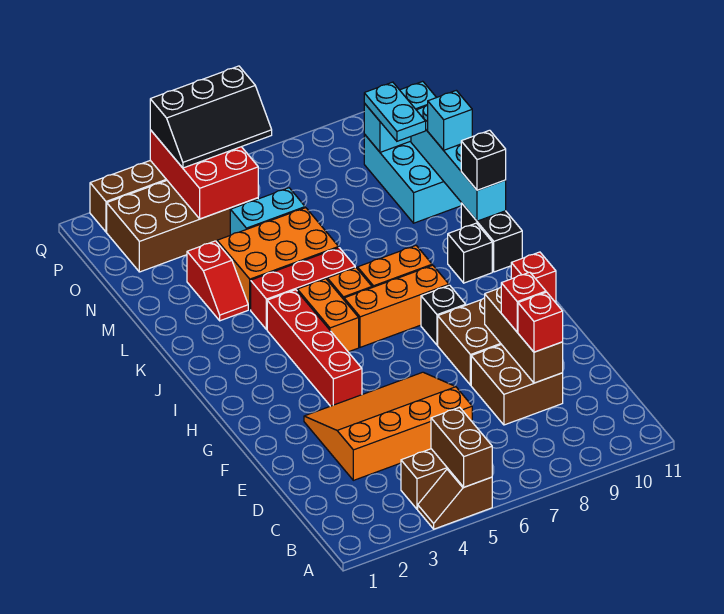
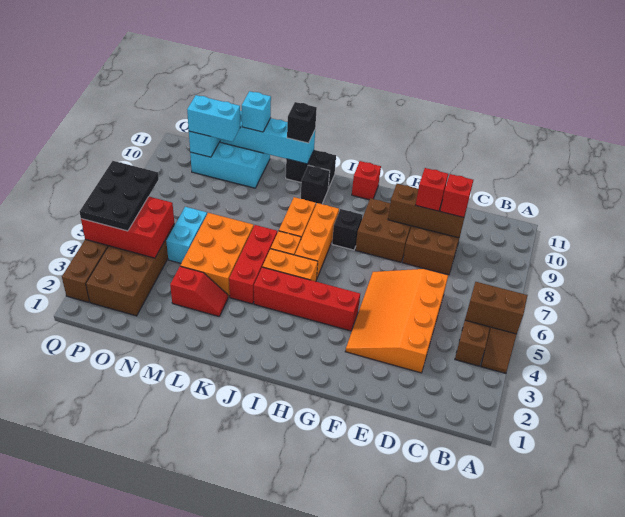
cyan plate N10:O10 level 3 -> cyan brick N10:O10 level 3
black slope P4:Q6 level 3 top Q -> black plate P4:Q6 level 3

